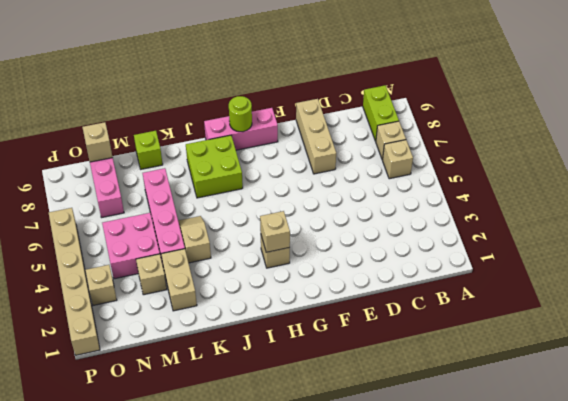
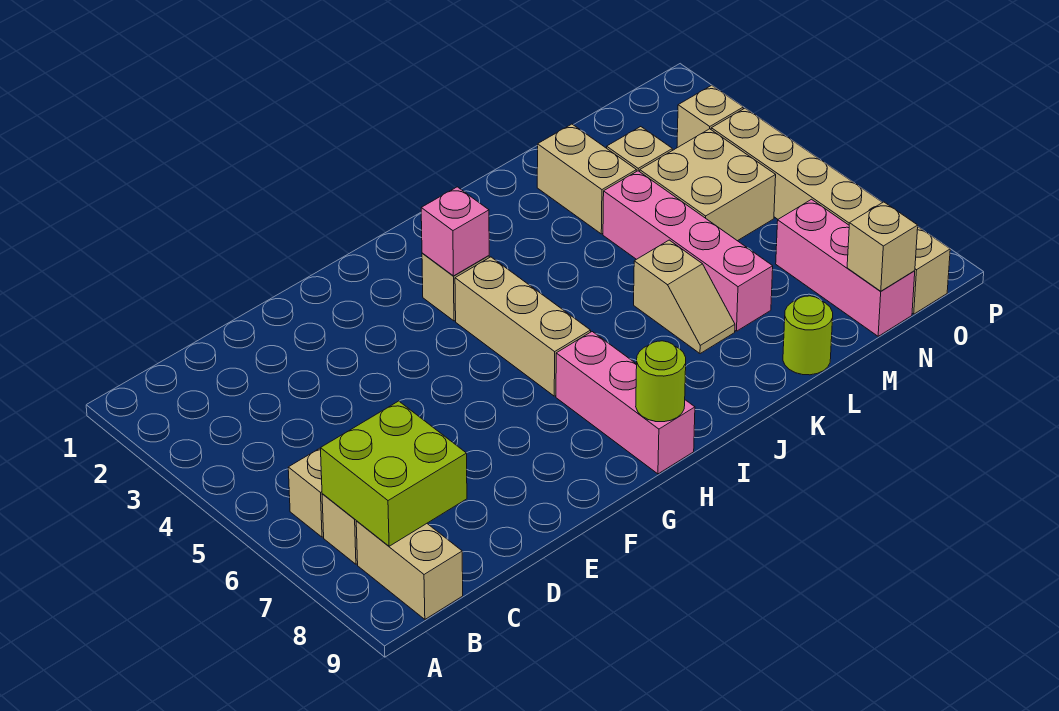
lime brick B8:B9 level 1 -> tan brick B8:B9 level 1
tan brick E7:E9 level 1 -> tan brick H4:H6 level 1
pink brick G9:I9 level 1 -> pink brick H7:H9 level 1
tan brick H3 level 2 -> pink brick H3 level 2
lime brick I7:J8 level 1 -> lime brick B7:C8 level 2
tan slope K4:K5 level 1 top 4 -> tan slope K6:K7 level 1 top 6
lime brick L9 level 1 -> lime round brick L9 level 1
pink brick M4:N5 level 1 -> tan brick M4:N5 level 1
tan brick P1:P6 level 1 -> tan brick O4:O9 level 1

